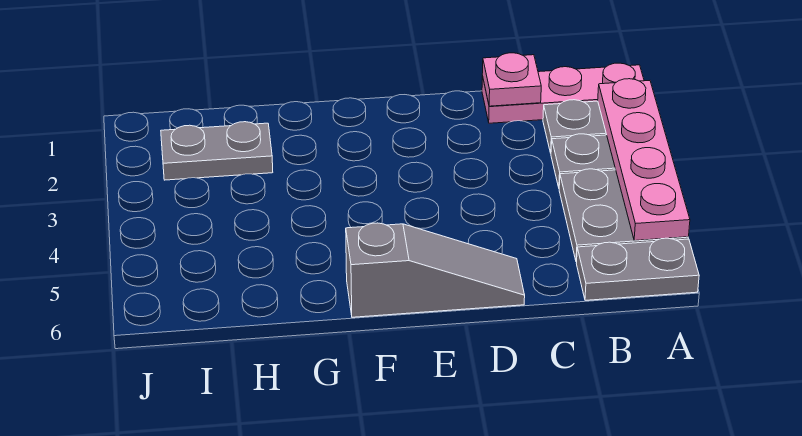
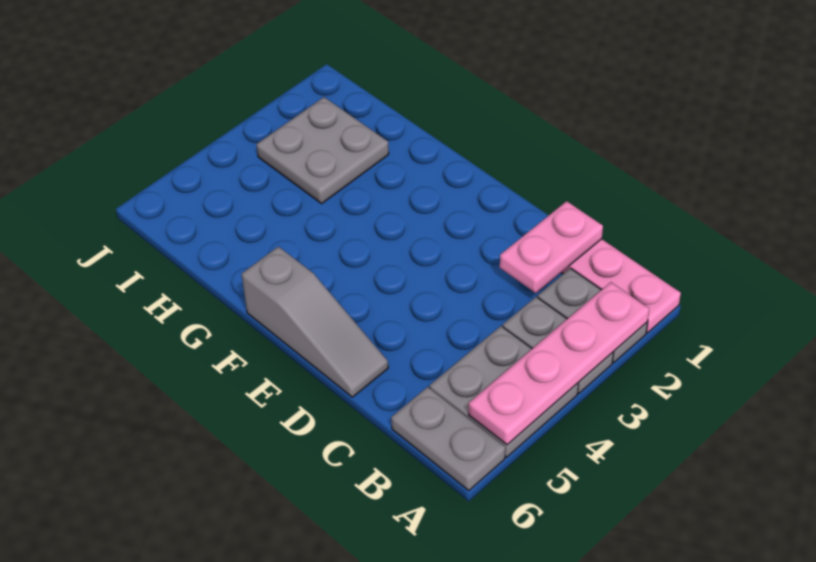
pink plate C1 level 2 -> pink plate C1:C2 level 2
grey plate H2:I2 level 1 -> grey plate H2:I3 level 1

